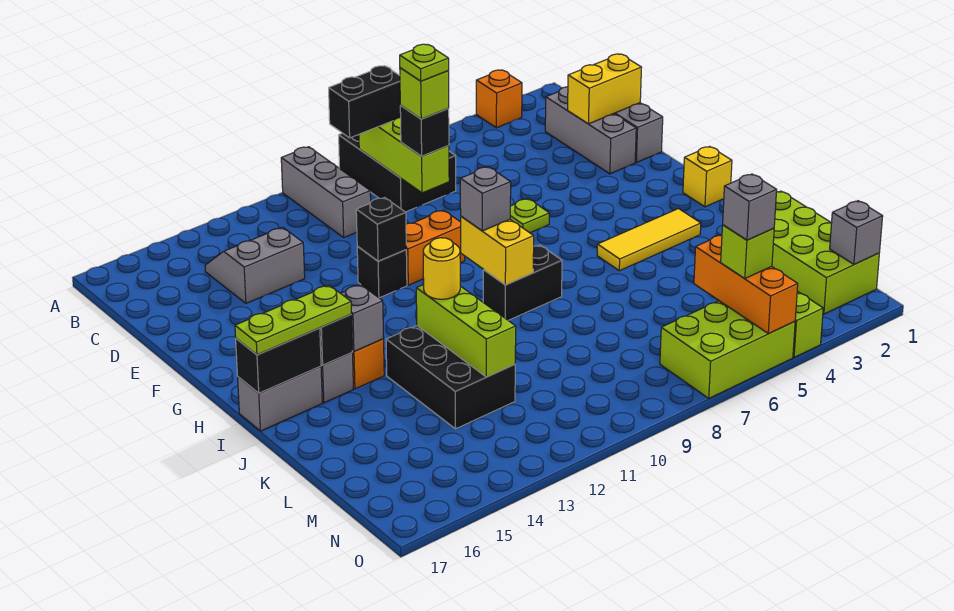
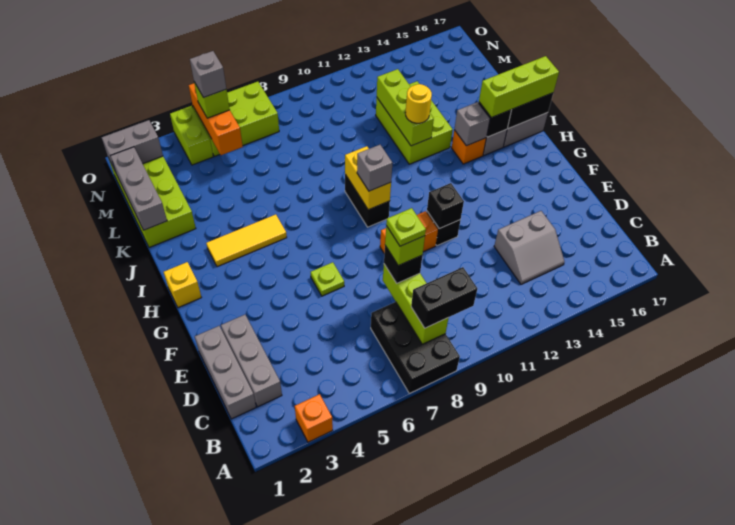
grey brick A10:C10 level 1 -> grey brick K1:M1 level 2
yellow brick D1:D2 level 2 -> none
black brick I8:I9 level 1 -> black brick H9:I9 level 1
lime plate I15:I17 level 3 -> lime brick I15:I17 level 3
black brick J12:L13 level 1 -> lime brick J12:L13 level 1
grey brick N1 level 2 -> grey brick N1:N2 level 2

